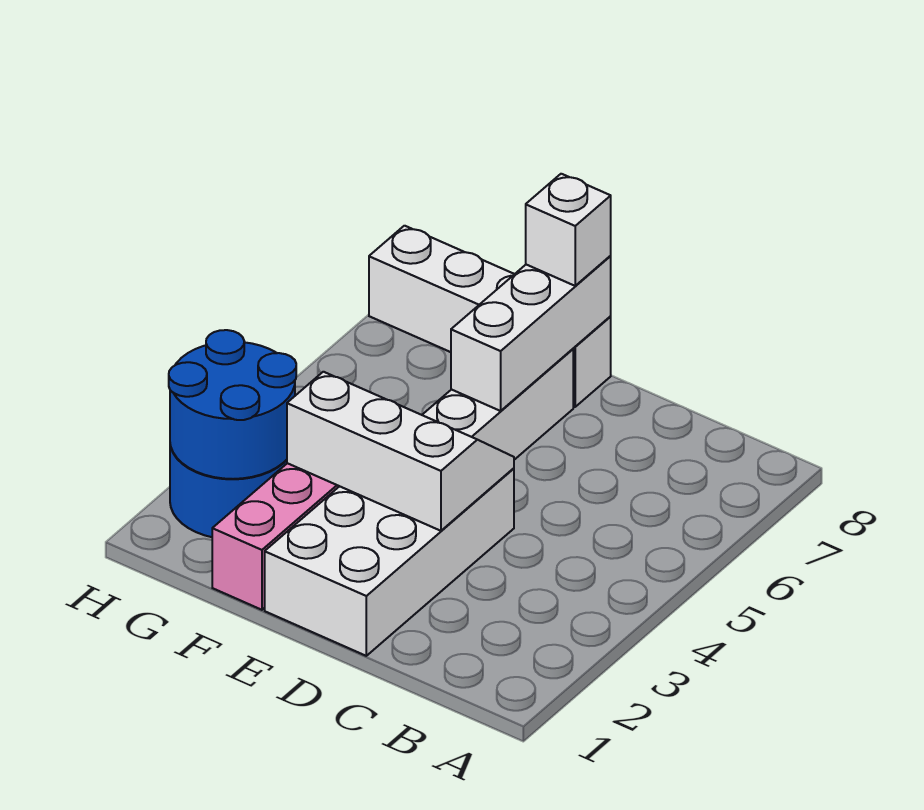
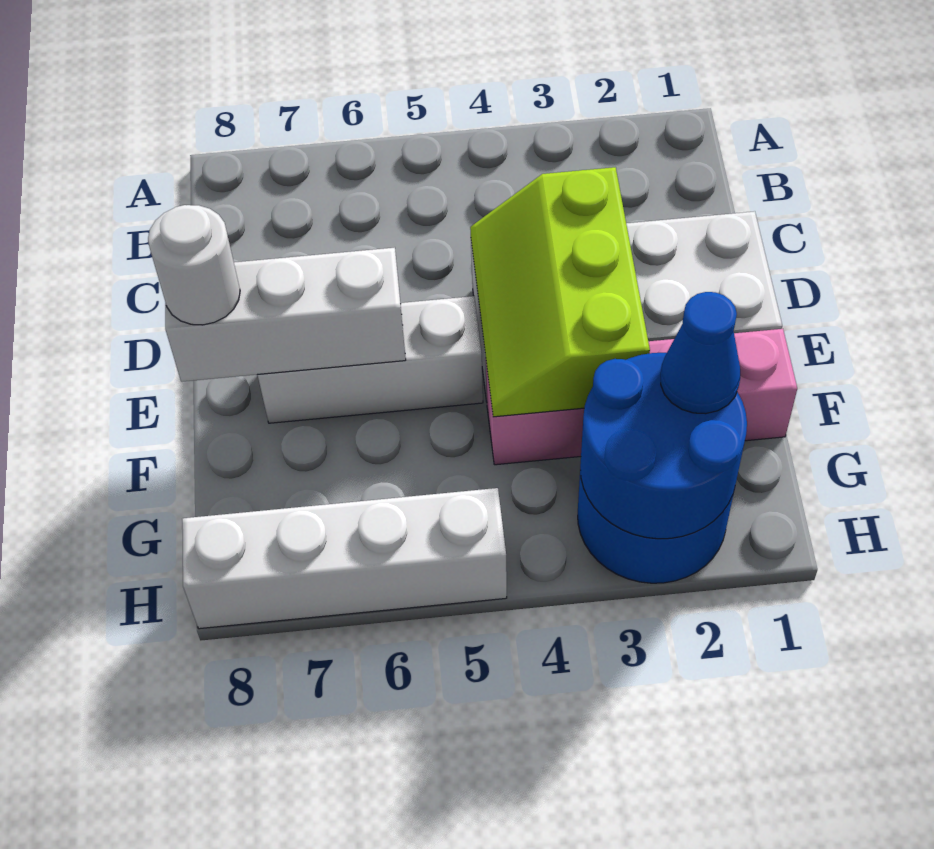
white slope D3:F4 level 2 top 3 -> lime slope D3:F4 level 2 top 3
white brick E8:H8 level 1 -> white brick H5:H8 level 1
white brick E8 level 3 -> white round brick E8 level 3
none -> blue cone G2 level 3

